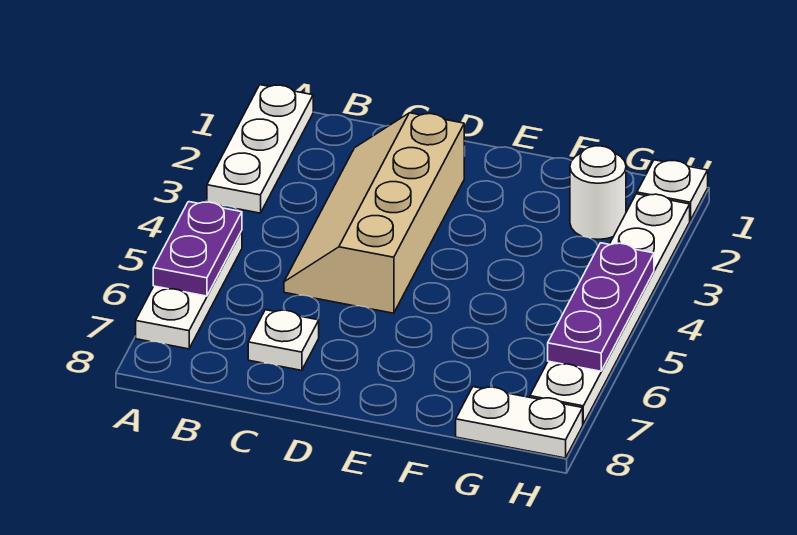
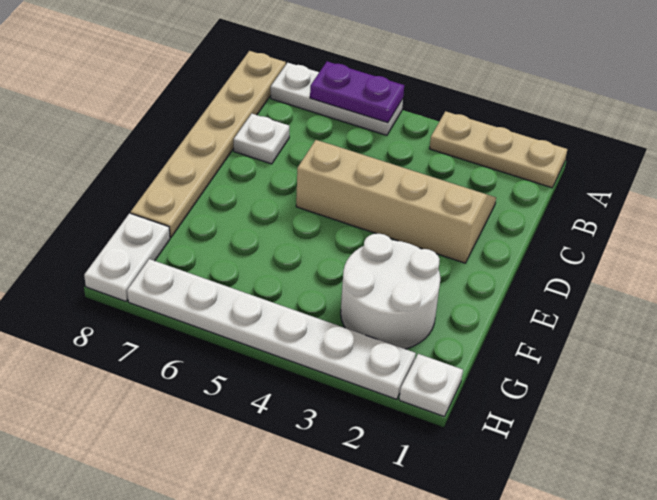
white plate A1:A3 level 1 -> tan plate A1:A3 level 1
none -> tan plate A8:F8 level 1
white round brick G2 level 1 -> white round brick F2:G3 level 1
purple plate H4:H6 level 2 -> none

